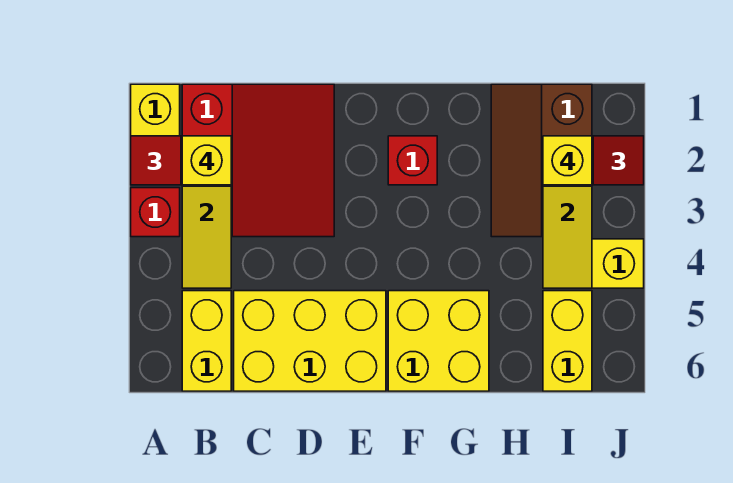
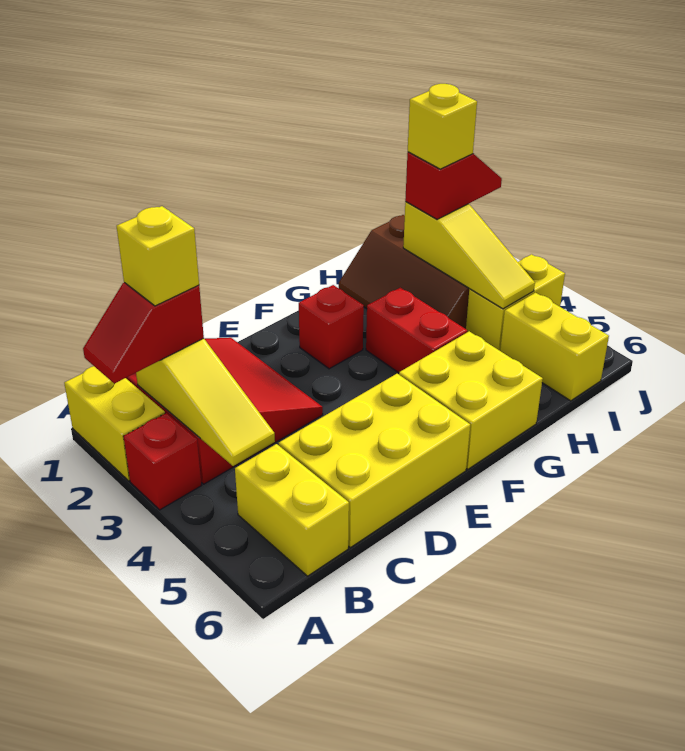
none -> red brick G3:G4 level 1

